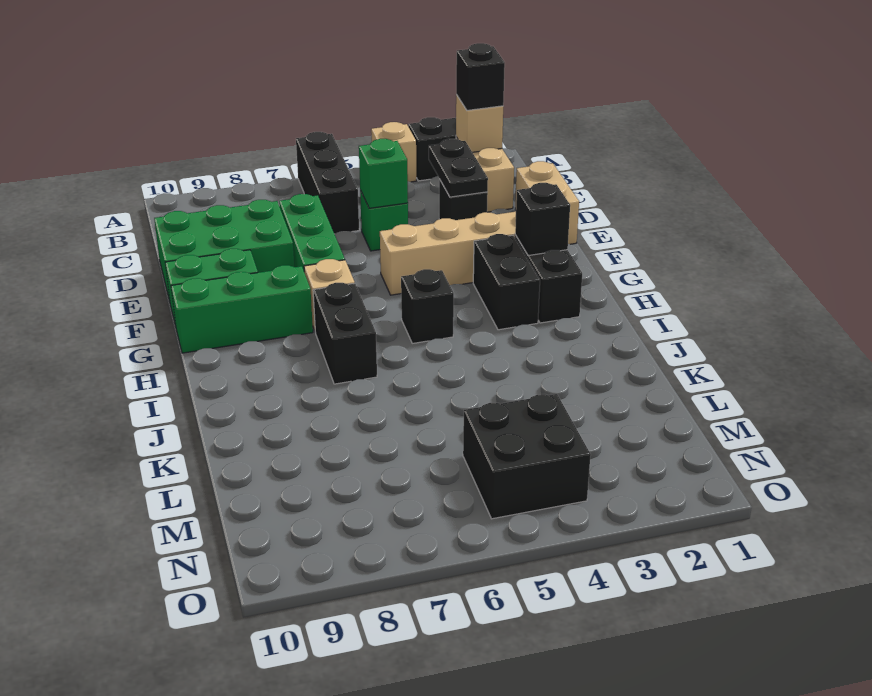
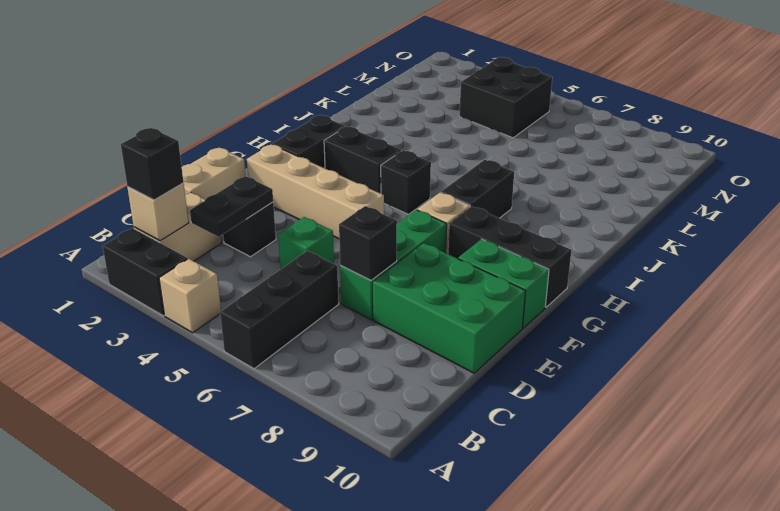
green brick D5 level 2 -> none
black brick G2 level 2 -> black brick D7 level 2
black brick G3:H3 level 1 -> black brick H3:H4 level 1
green brick G8:G10 level 1 -> black brick G8:G10 level 1

